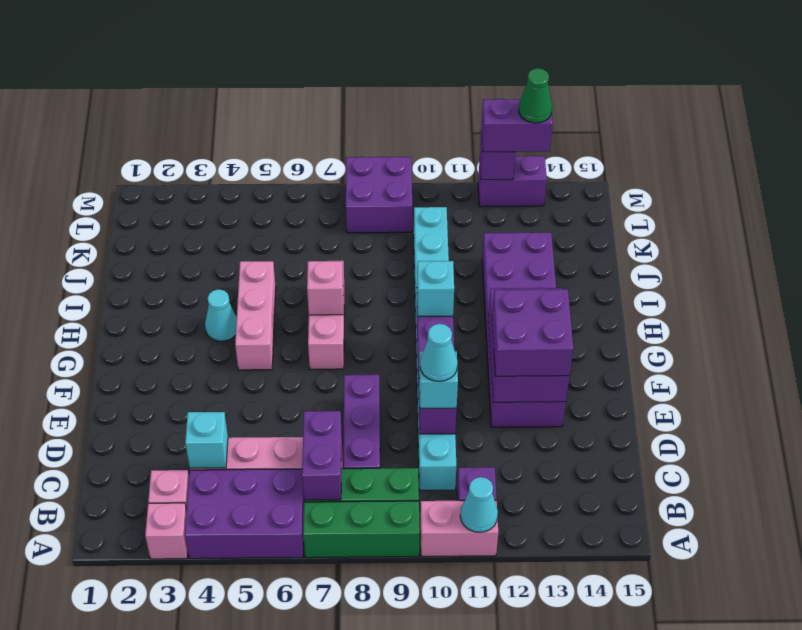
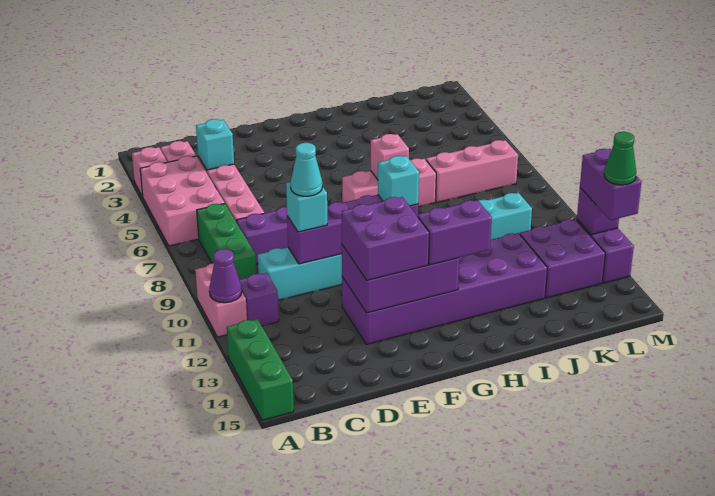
purple brick A4:B6 level 1 -> pink brick A4:B6 level 1
green brick A7:A9 level 1 -> green brick A13:A15 level 1
cyan cone A11 level 2 -> purple cone A11 level 2
purple brick B7:C7 level 2 -> purple brick G13:H13 level 3
pink brick G5:I5 level 1 -> pink brick J7:L7 level 1
cyan cone H4 level 1 -> none
purple brick L8:M9 level 1 -> purple brick K12:L13 level 1

